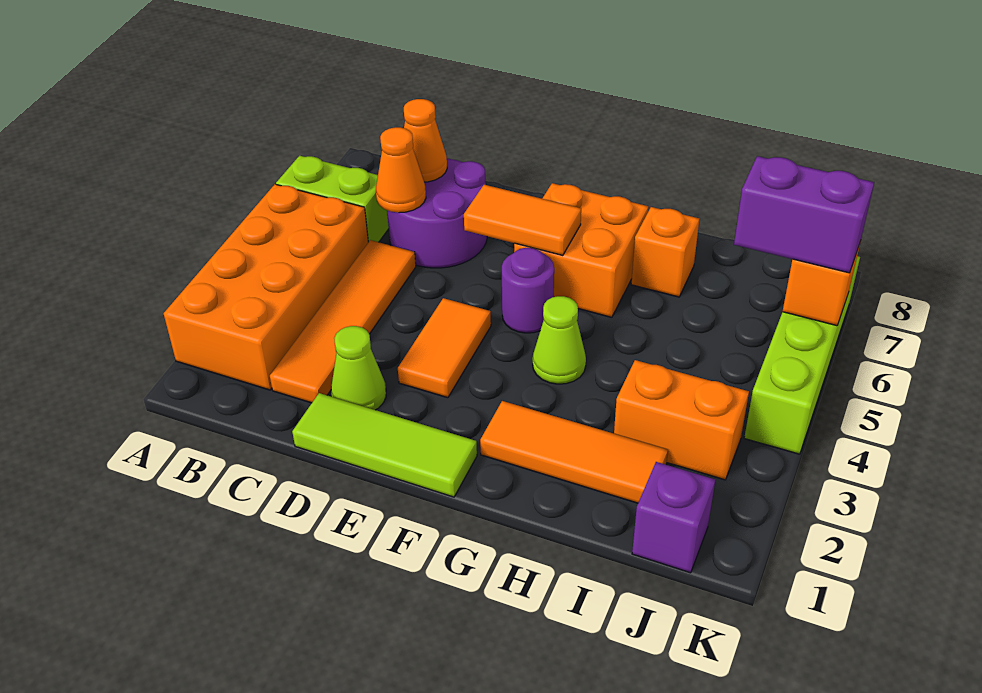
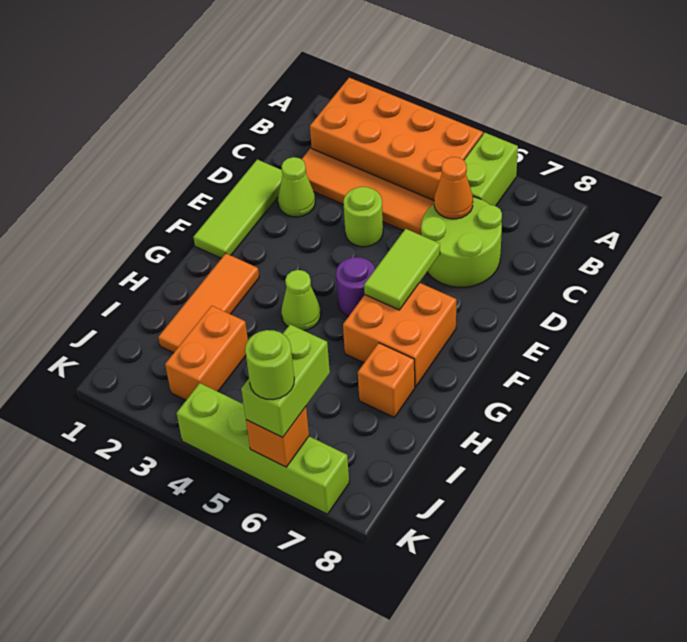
purple round brick C6:D7 level 1 -> lime round brick C6:D7 level 1
orange cone C7 level 2 -> none
none -> lime round brick D4 level 1
orange tile E3:E4 level 1 -> none
orange tile E6:F6 level 2 -> lime tile E6:F6 level 2
purple brick J1 level 1 -> none
purple brick J6:K6 level 3 -> lime brick J6:K6 level 3
none -> lime round brick K6 level 4

